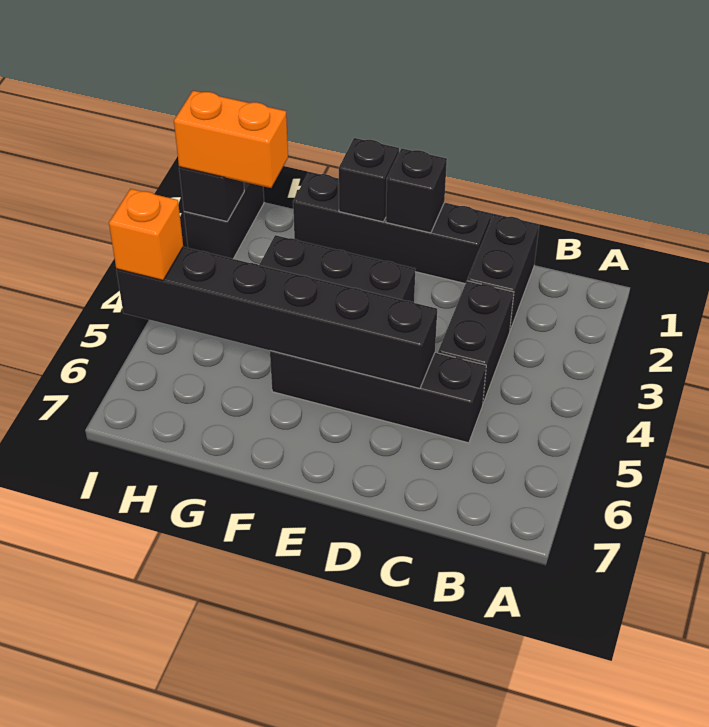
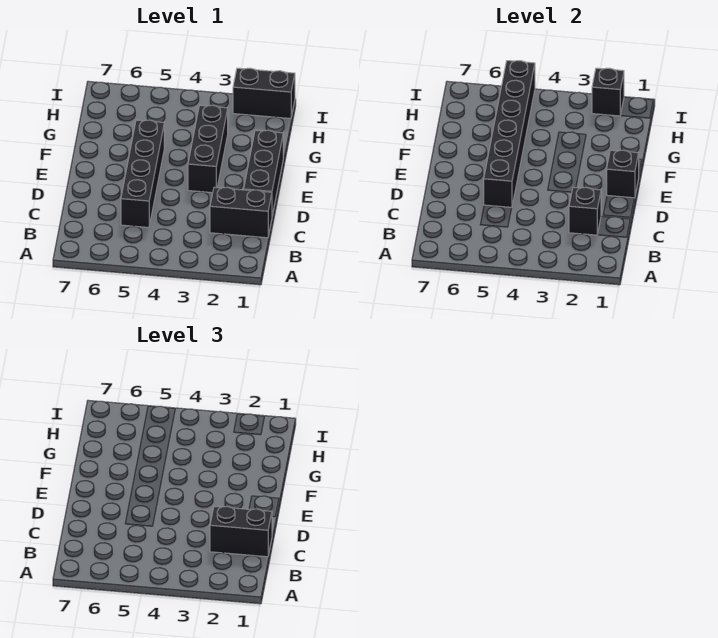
black brick C3:C4 level 1 -> black brick C1:C2 level 3
black brick D1:G1 level 1 -> black brick D1:F1 level 1
black brick F1 level 2 -> black brick C2 level 2
orange brick H2:I2 level 3 -> none
orange brick I5 level 3 -> none

